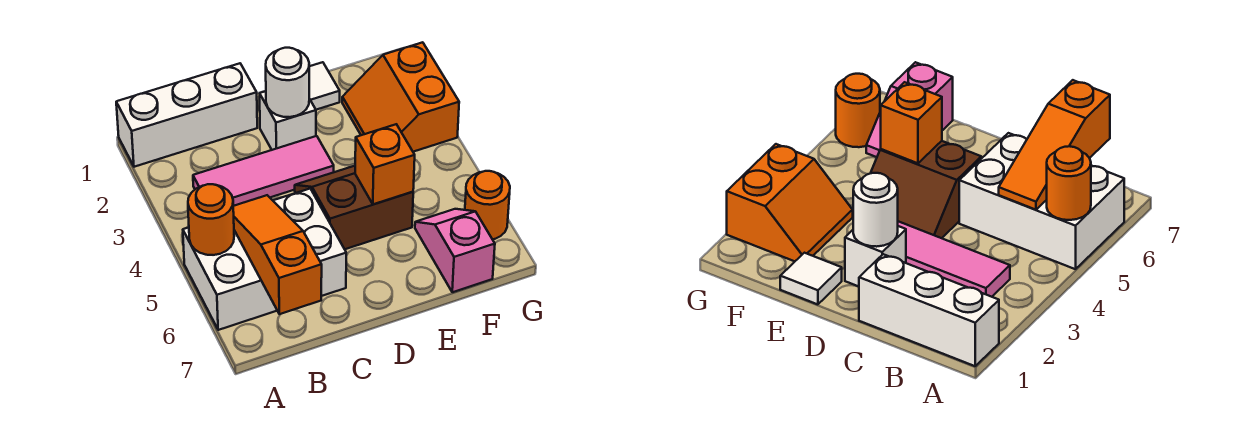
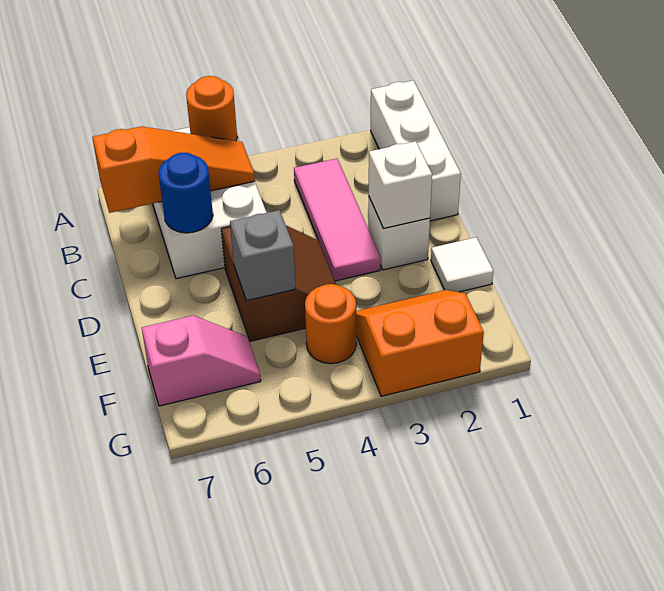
none -> blue round brick C6 level 2
white round brick D2 level 2 -> white brick D2 level 2
orange brick E5 level 2 -> grey brick E5 level 2
orange round brick G6 level 1 -> orange round brick F4 level 1

